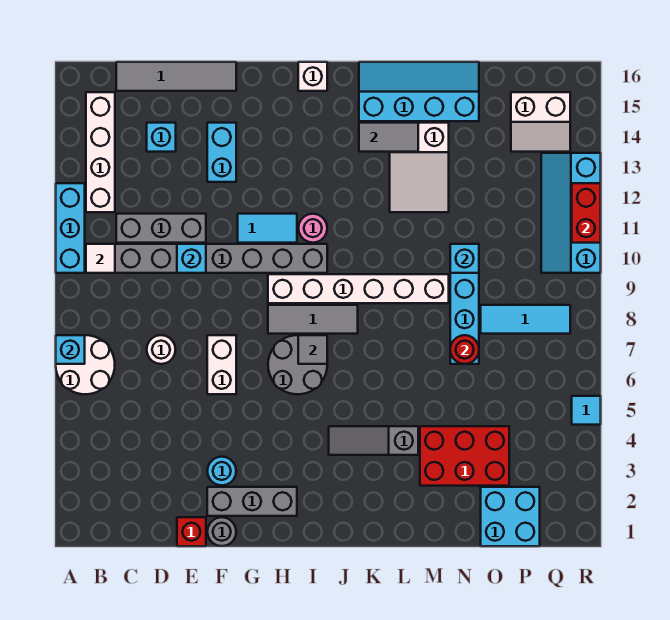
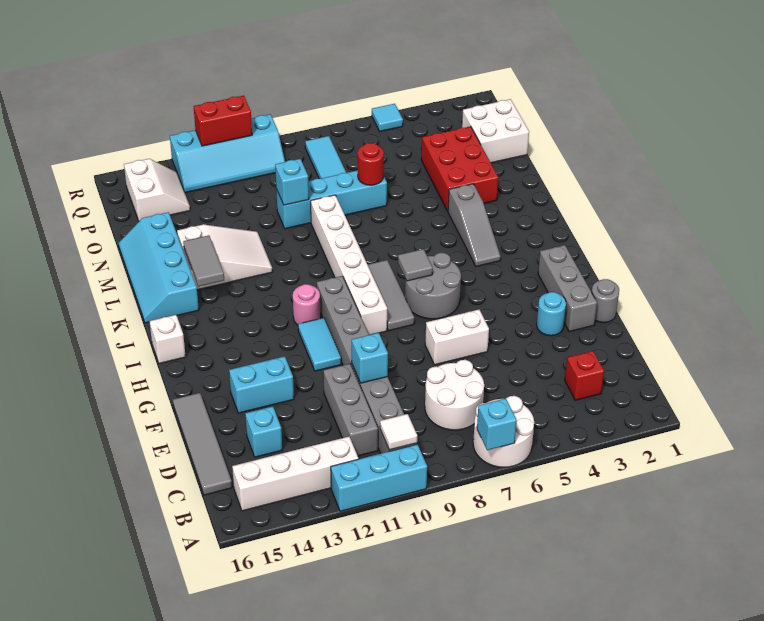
white round brick D7 level 1 -> white round brick C7:D8 level 1
red brick E1 level 1 -> red brick C3 level 1
cyan brick O1:P2 level 1 -> white brick O1:P2 level 1

